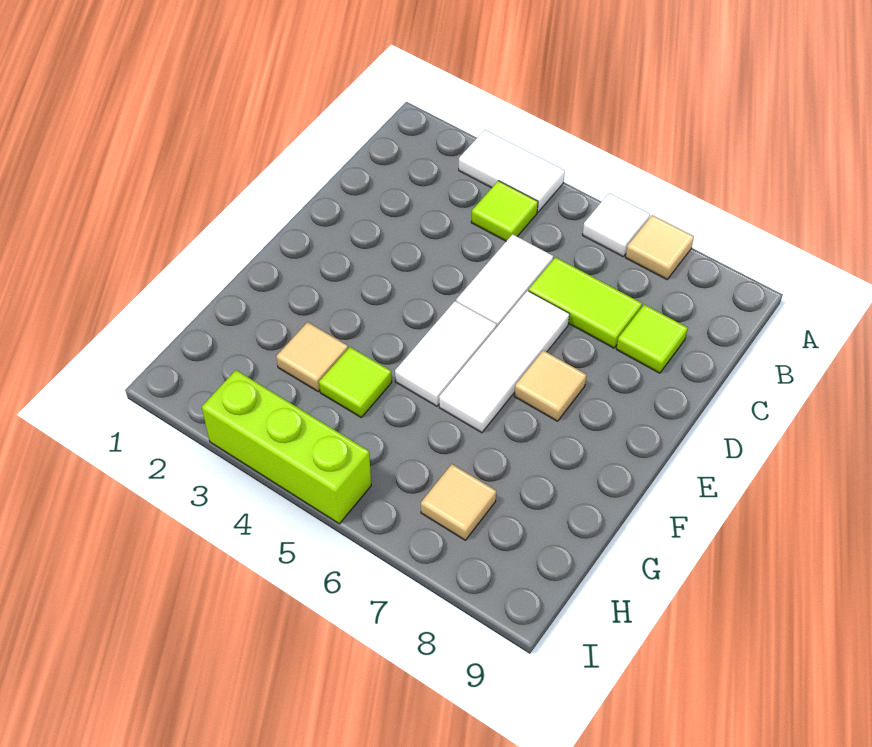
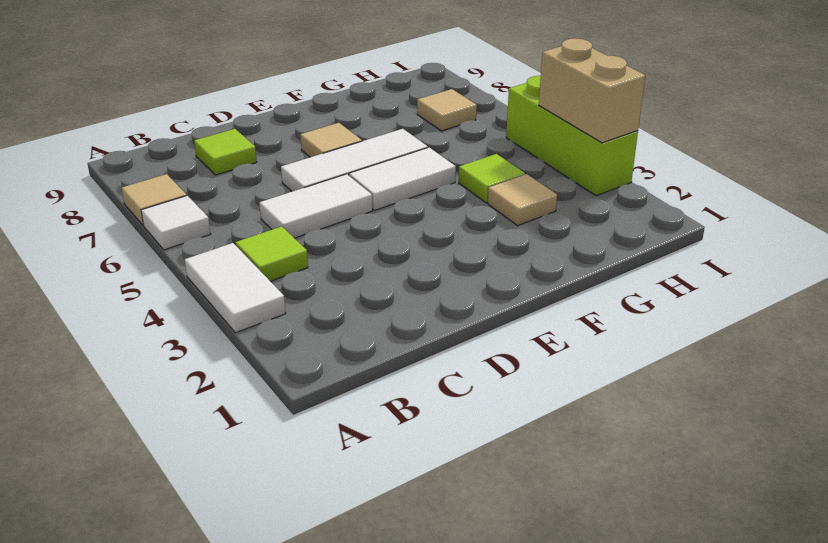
lime tile C6:C7 level 1 -> none
none -> tan brick I3:I4 level 2

